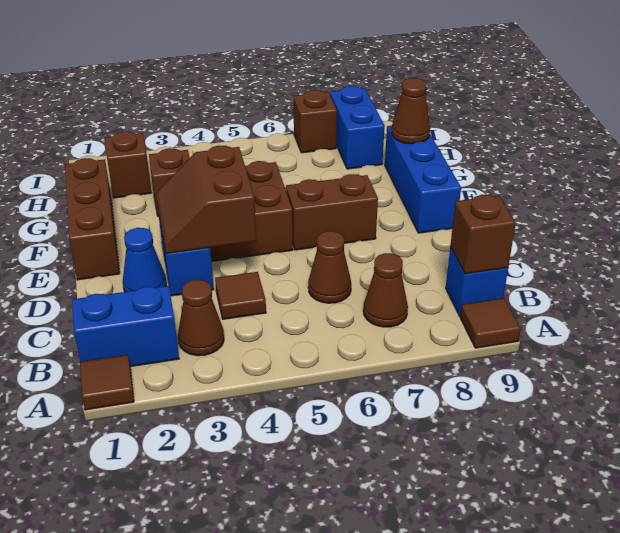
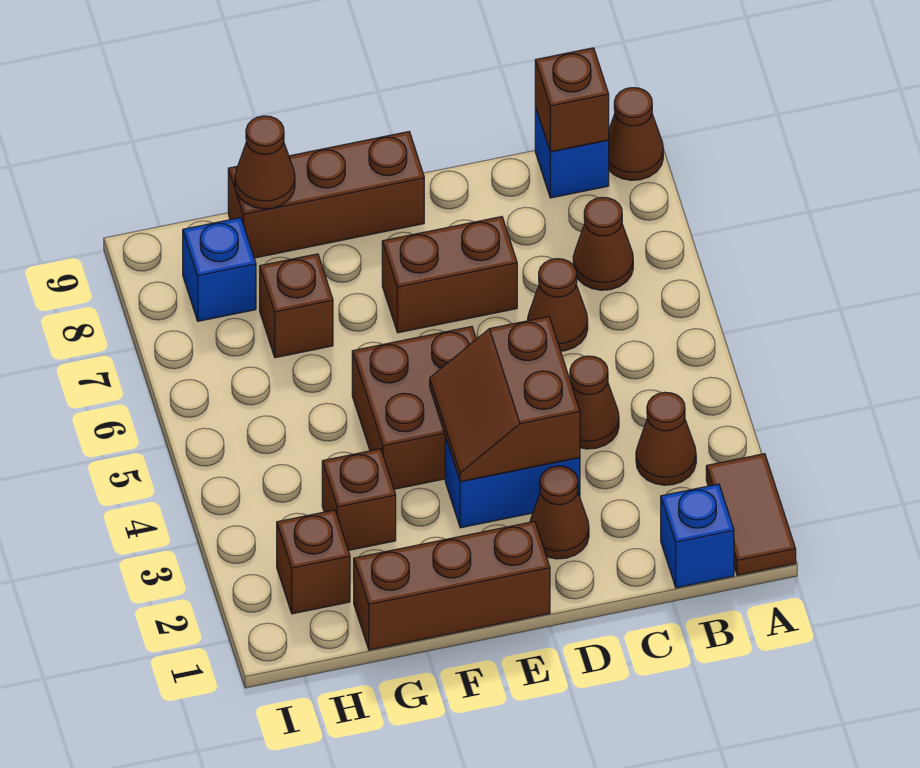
brown tile A1 level 1 -> brown tile A1:A2 level 1
brown tile A9 level 1 -> brown cone A9 level 1
blue brick B1:B2 level 1 -> blue brick B1 level 1
brown tile C4 level 1 -> brown cone C4 level 1
blue cone D2 level 1 -> brown cone D2 level 1
brown slope D3:E4 level 2 top 4 -> brown slope D3:E4 level 2 top D
brown brick E6:E7 level 1 -> brown brick D7:E7 level 1
blue brick E9:G9 level 1 -> brown brick E9:G9 level 1
blue brick H8:I8 level 1 -> blue brick H8 level 1
brown brick I7 level 1 -> brown brick G7 level 1

